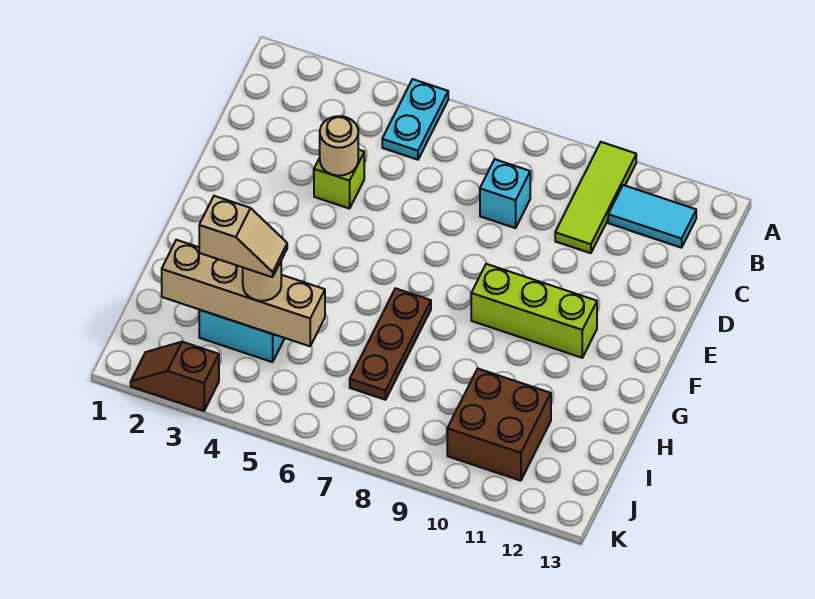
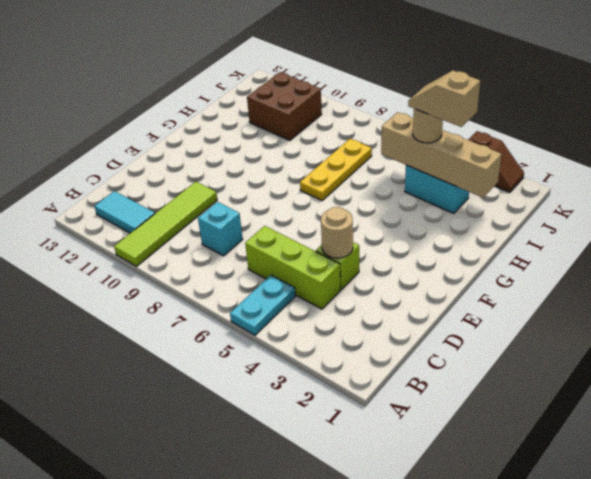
lime tile A10:C10 level 1 -> lime tile A10:D10 level 1
lime brick F9:F11 level 1 -> lime brick C4:C6 level 1
brown plate G7:I7 level 1 -> yellow plate G7:I7 level 1

